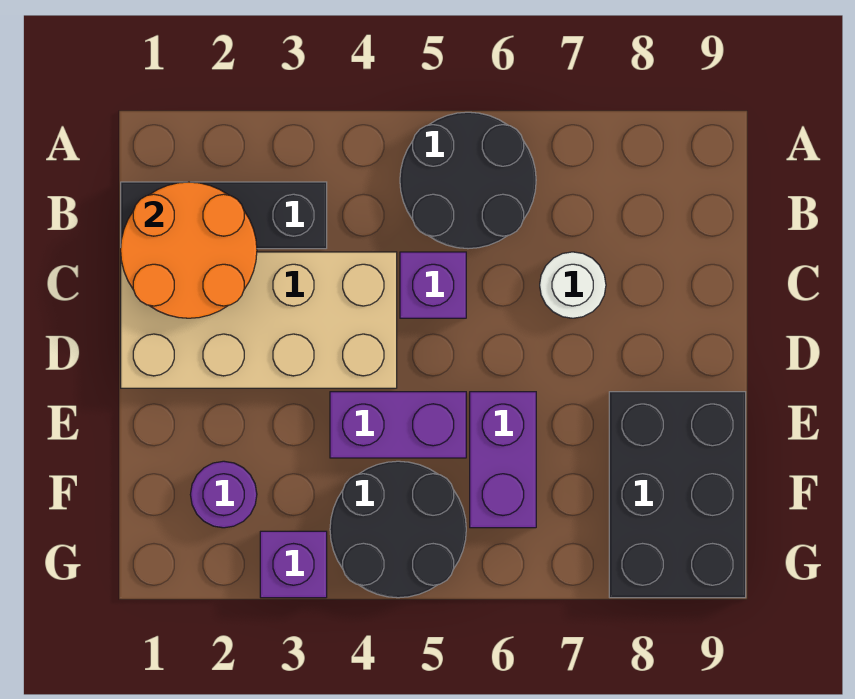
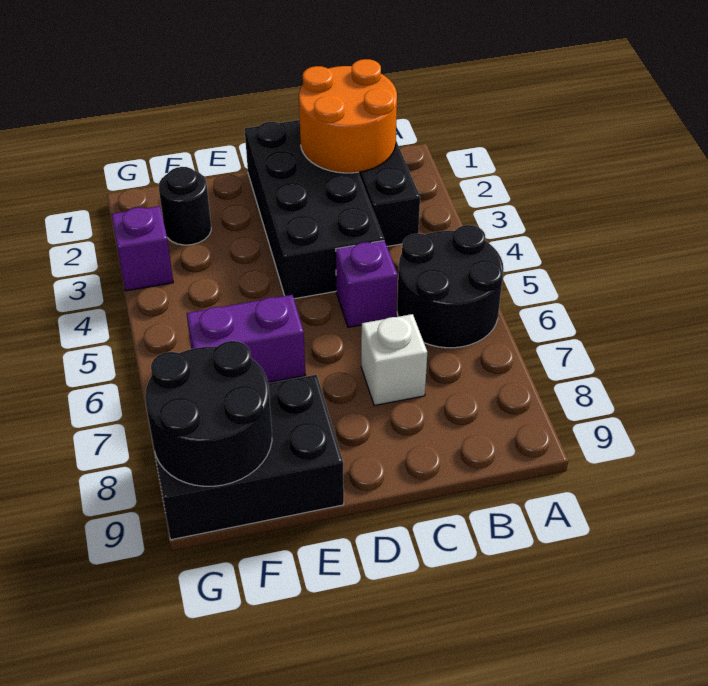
tan brick C1:D4 level 1 -> black brick C1:D4 level 1
white round brick C7 level 1 -> white brick C7 level 1
purple brick E4:E5 level 1 -> none
purple round brick F2 level 1 -> black round brick F2 level 1
black round brick F4:G5 level 1 -> black round brick F8:G9 level 2

